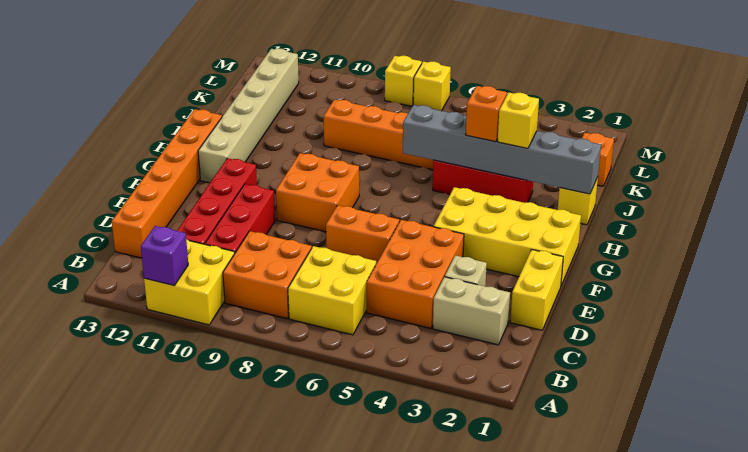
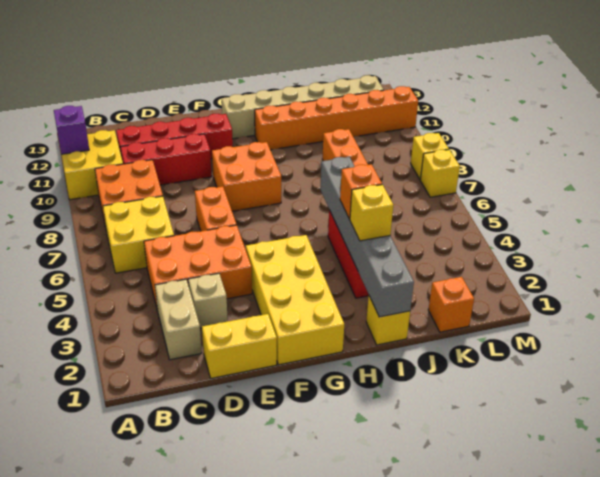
orange brick C13:H13 level 1 -> orange brick H11:M11 level 1

